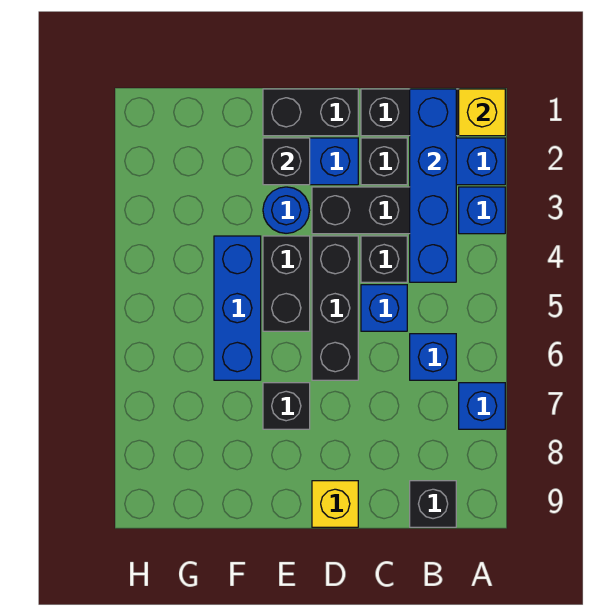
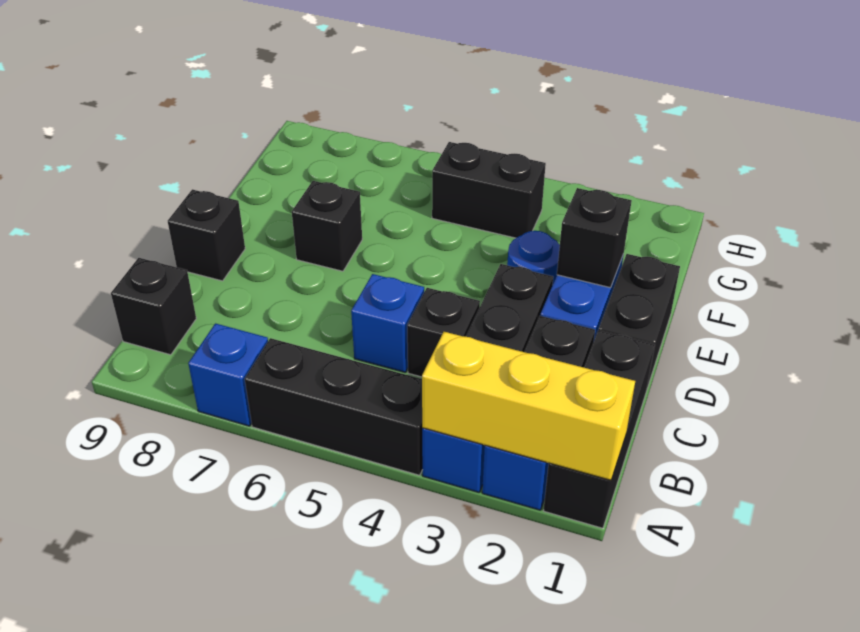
yellow brick A1 level 2 -> yellow brick A1:A3 level 2
blue brick B1:B4 level 2 -> none
blue brick B6 level 1 -> none
black brick D4:D6 level 1 -> black brick A4:A6 level 1
yellow brick D9 level 1 -> black brick D9 level 1
black brick E4:E5 level 1 -> black brick G4:G5 level 1
blue brick F4:F6 level 1 -> none

